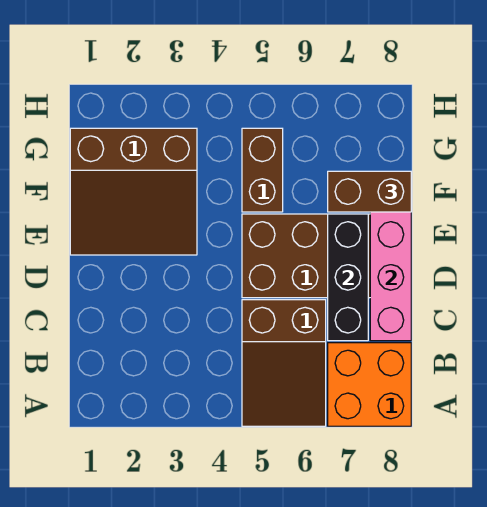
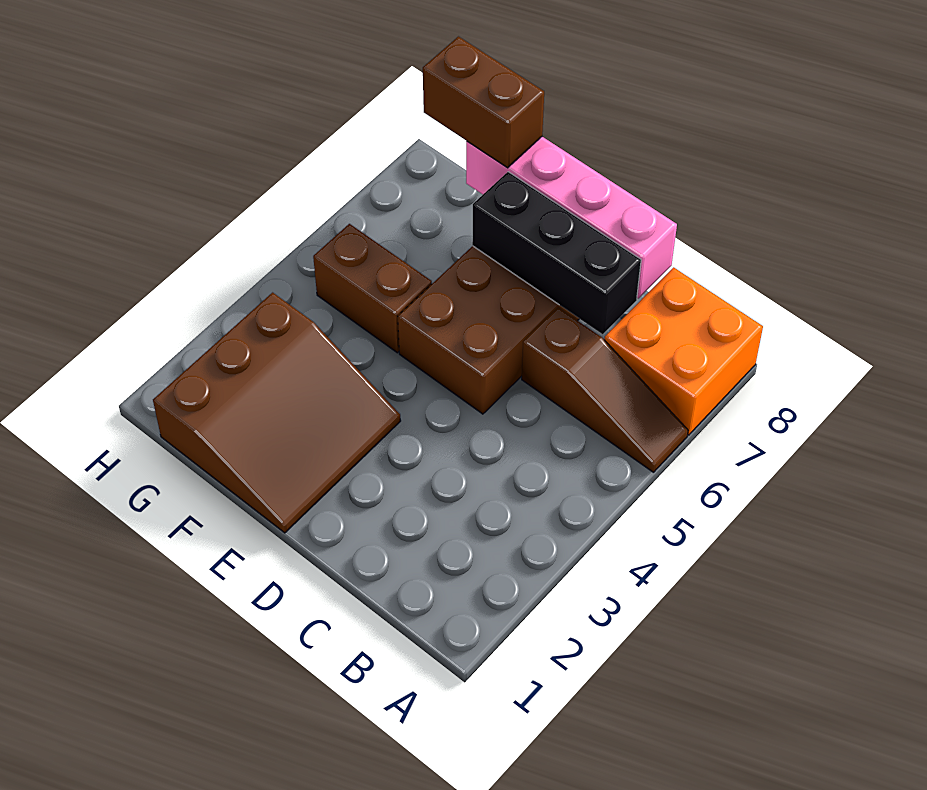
brown slope A5:C6 level 1 top C -> brown slope A6:C6 level 1 top C
brown brick F7:F8 level 3 -> brown brick F8:G8 level 3

